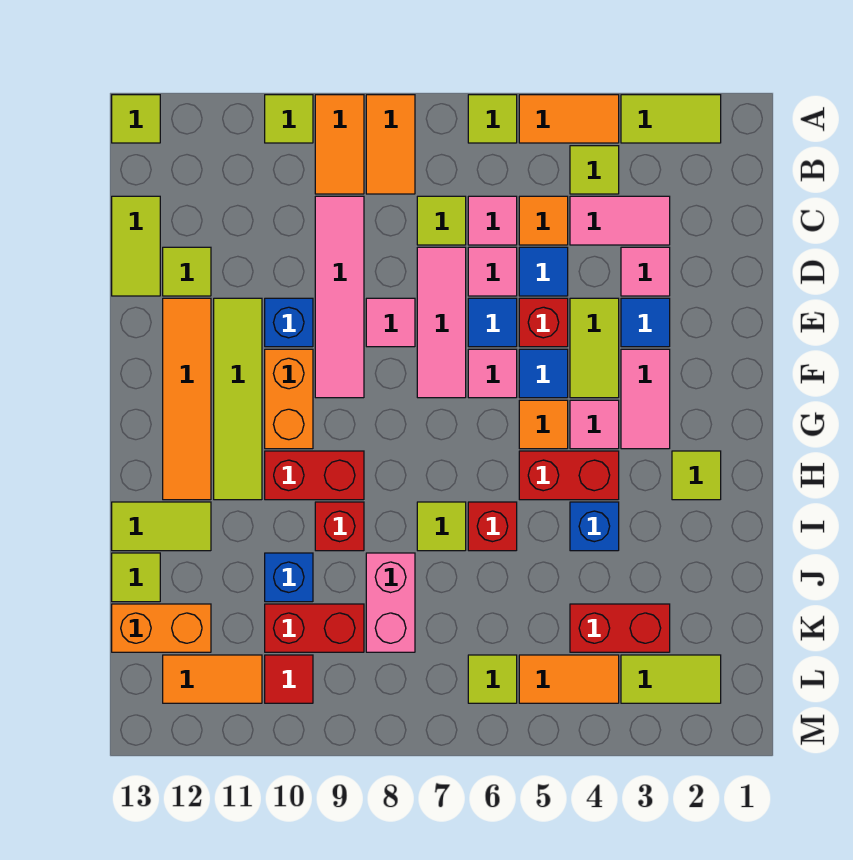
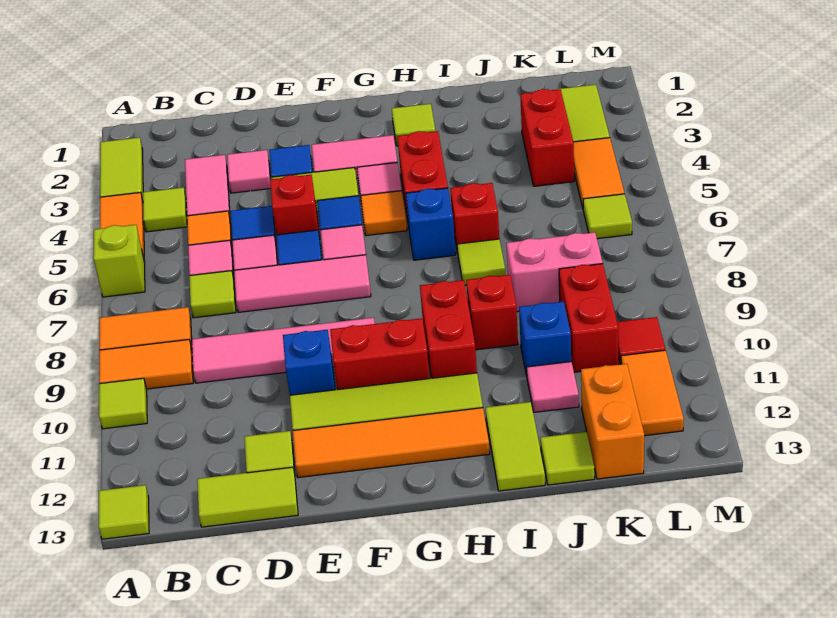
lime tile A6 level 1 -> lime brick A6 level 1
pink tile E8 level 1 -> pink tile J11 level 1
orange brick F10:G10 level 1 -> red brick F10:G10 level 1
blue brick I4 level 1 -> blue brick H6 level 1

